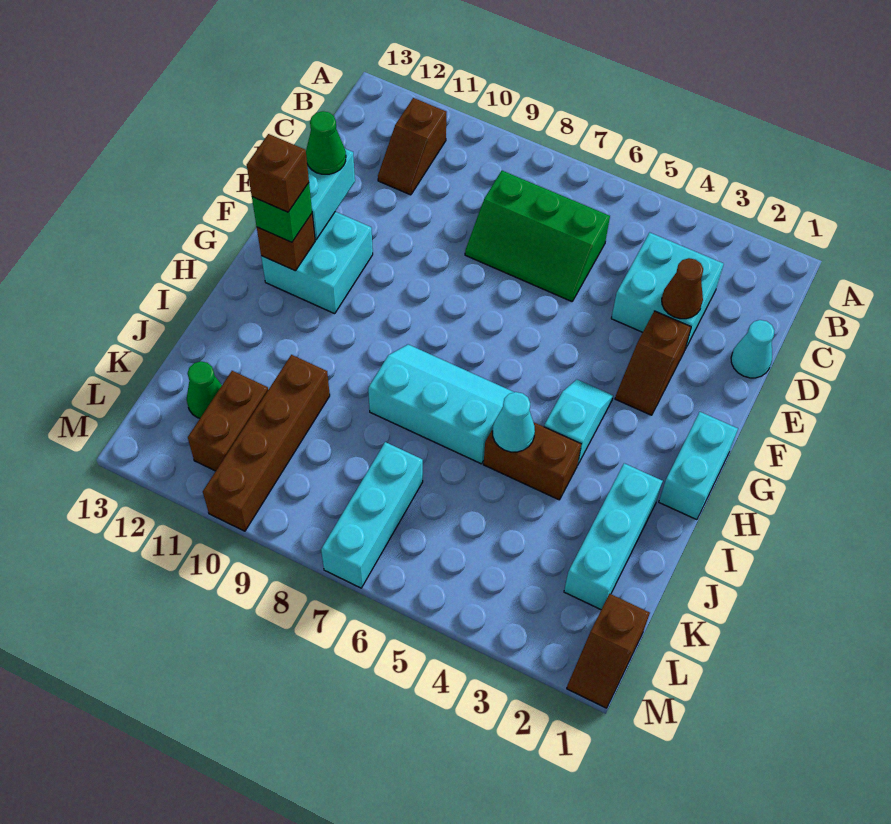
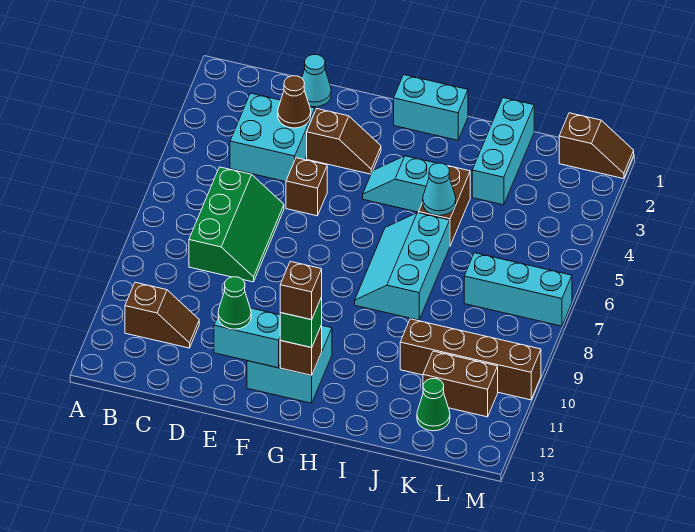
none -> brown brick E5 level 1
cyan brick I2:K2 level 1 -> cyan brick J1:J3 level 1

